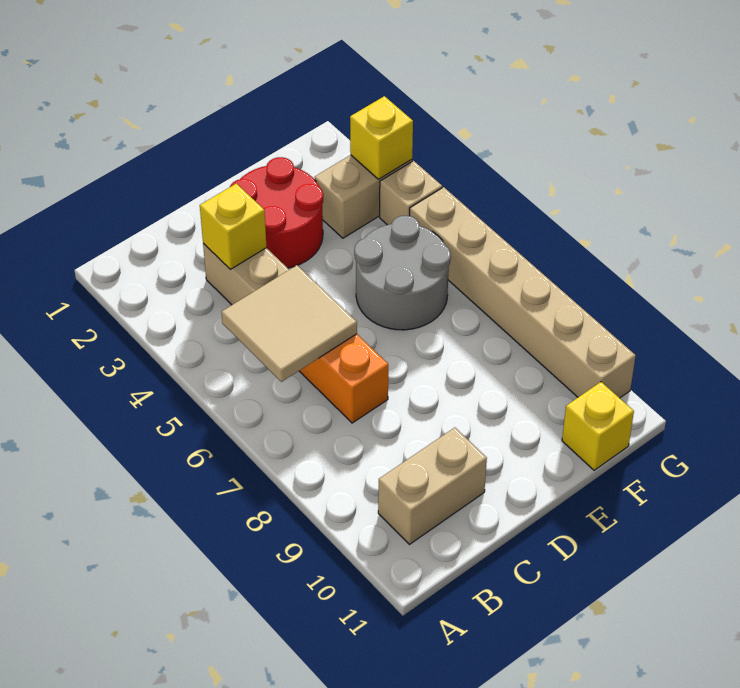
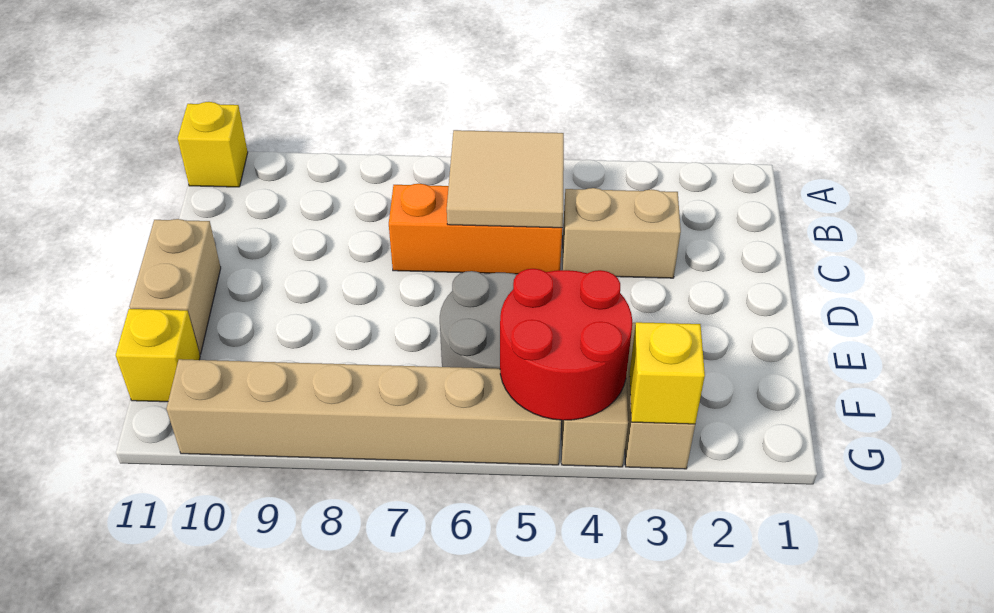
tan brick B10:C10 level 1 -> tan brick D11:E11 level 1
yellow brick C3 level 2 -> yellow brick A11 level 1
red round brick D2:E3 level 1 -> red round brick F4:G5 level 2

